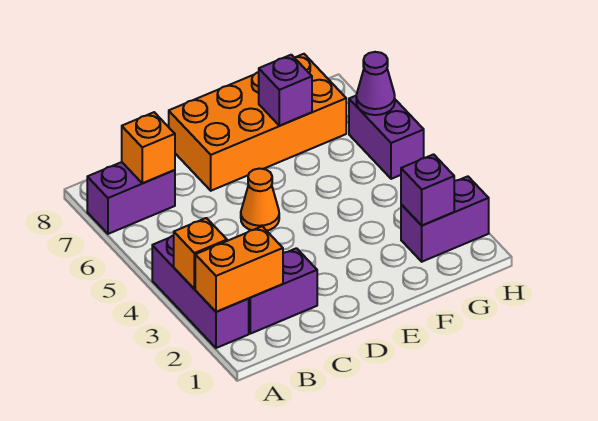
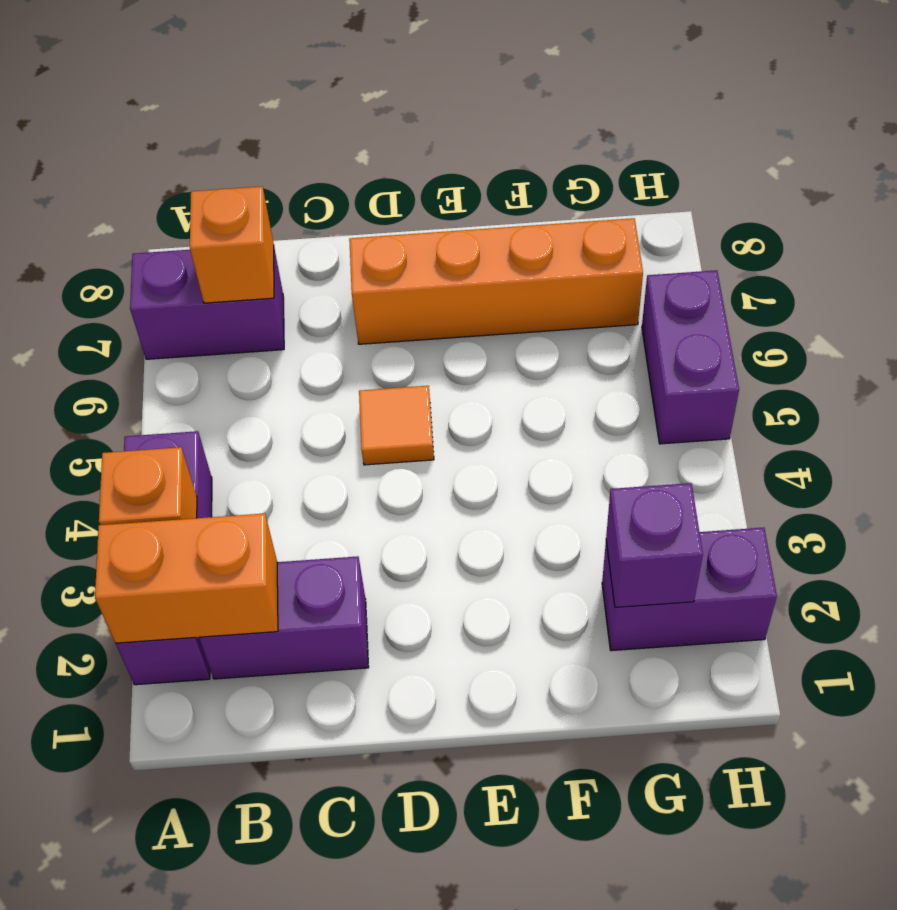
orange cone D5 level 1 -> orange tile D5 level 1
orange brick D7:G8 level 1 -> orange brick D7:G7 level 1
purple brick F7 level 2 -> none
purple cone H6 level 2 -> none

